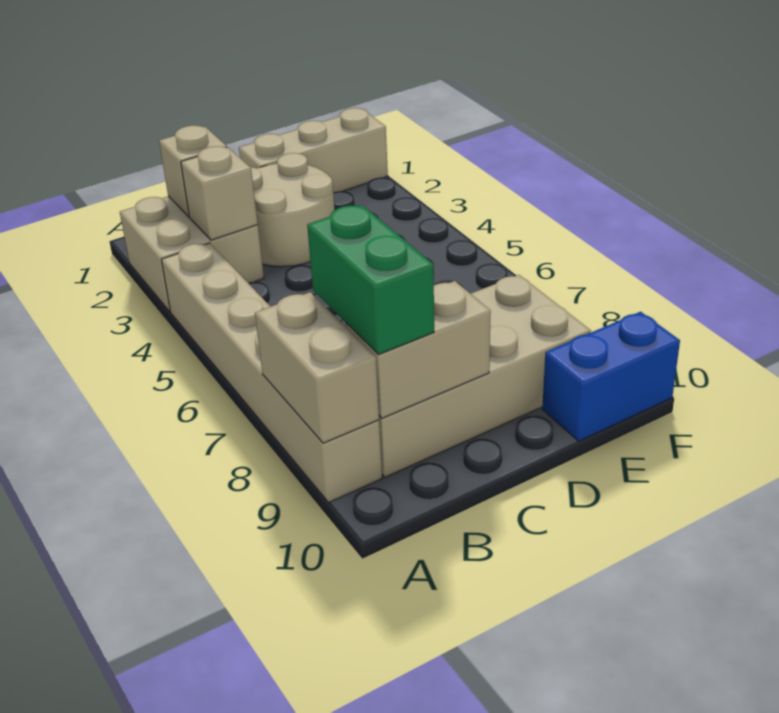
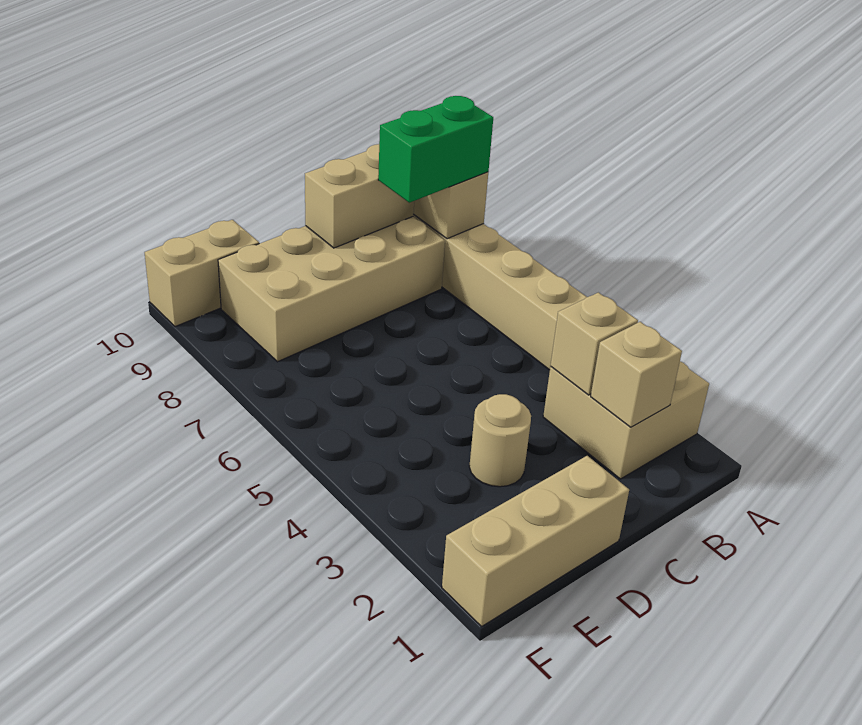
green brick B8:B9 level 3 -> green brick A8:B8 level 3
tan round brick C2:D3 level 1 -> tan round brick D3 level 1
blue brick E10:F10 level 1 -> tan brick E10:F10 level 1

